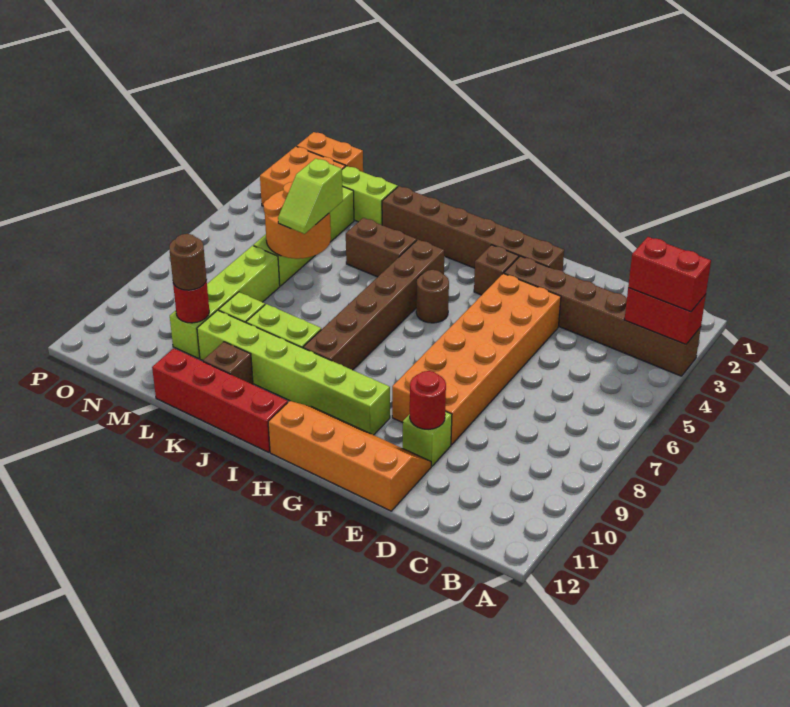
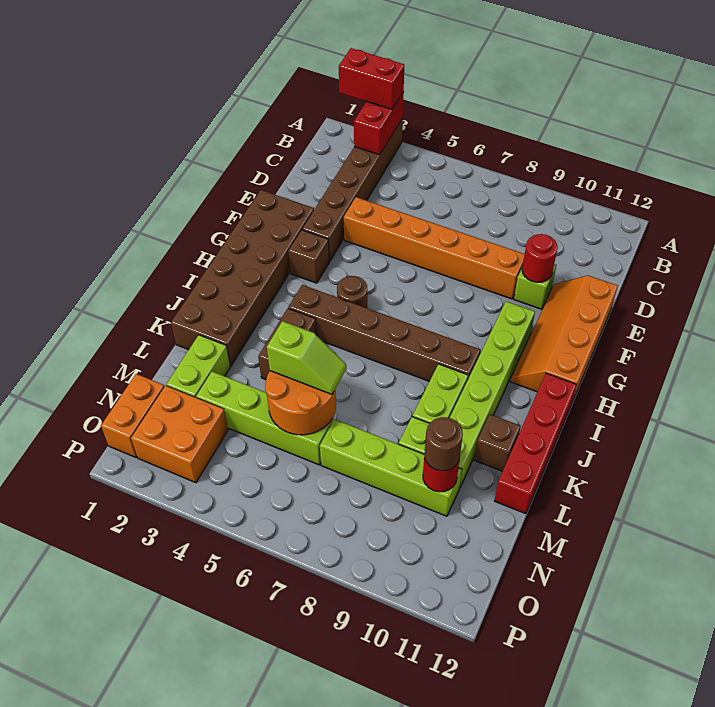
red brick A3:B3 level 3 -> red brick A2:A3 level 3
orange brick E4:F9 level 1 -> orange brick E4:E9 level 1
brown brick F2:K2 level 1 -> brown brick F1:K2 level 1

